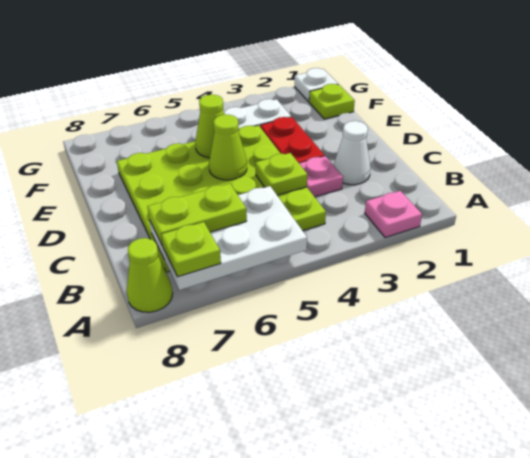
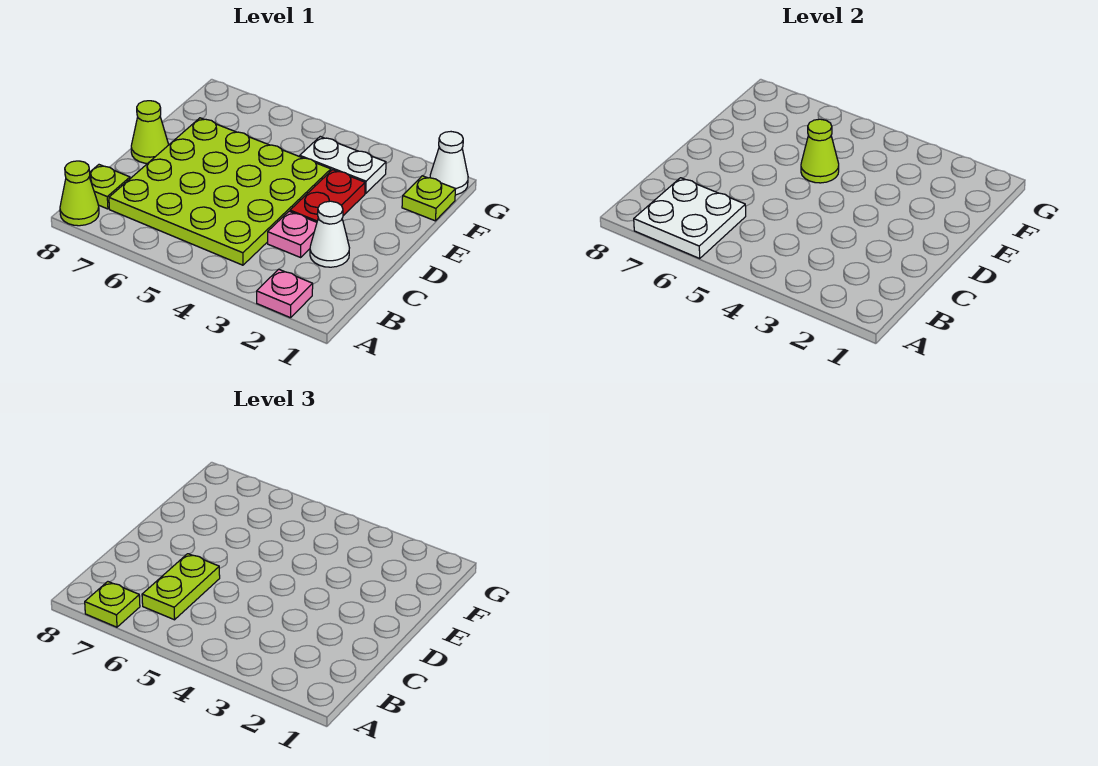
white plate A5:B7 level 2 -> white plate A6:B7 level 2
lime plate B6:B7 level 3 -> lime plate B6:C6 level 3
lime plate C4 level 2 -> lime plate B8 level 1
lime cone D5 level 2 -> lime cone D8 level 1
white plate G1 level 1 -> white cone G1 level 1

